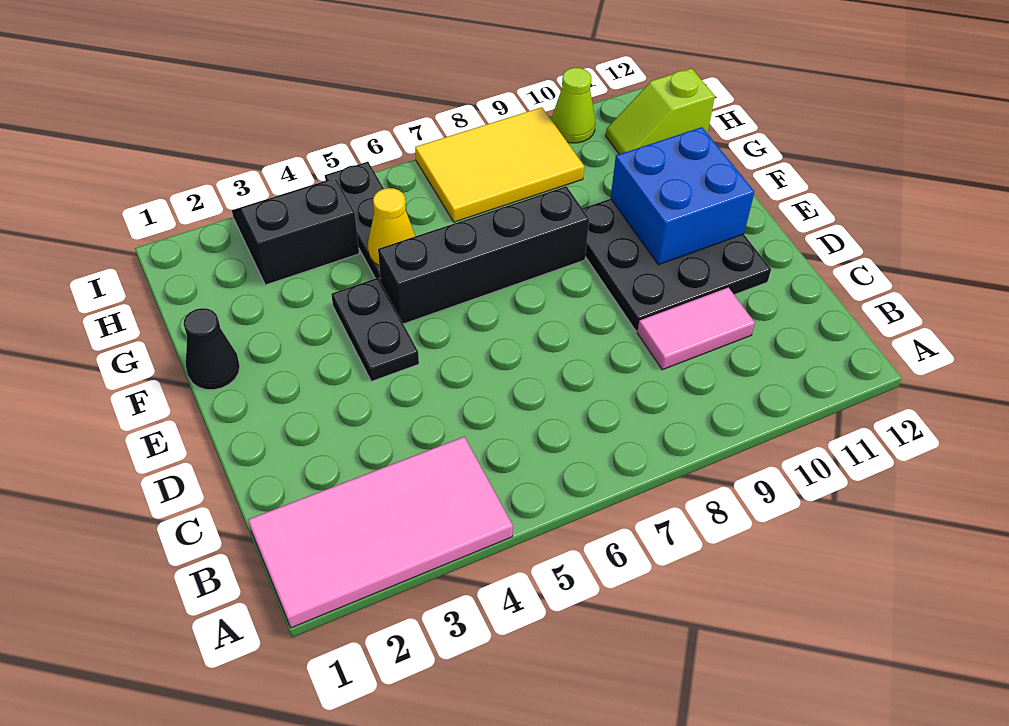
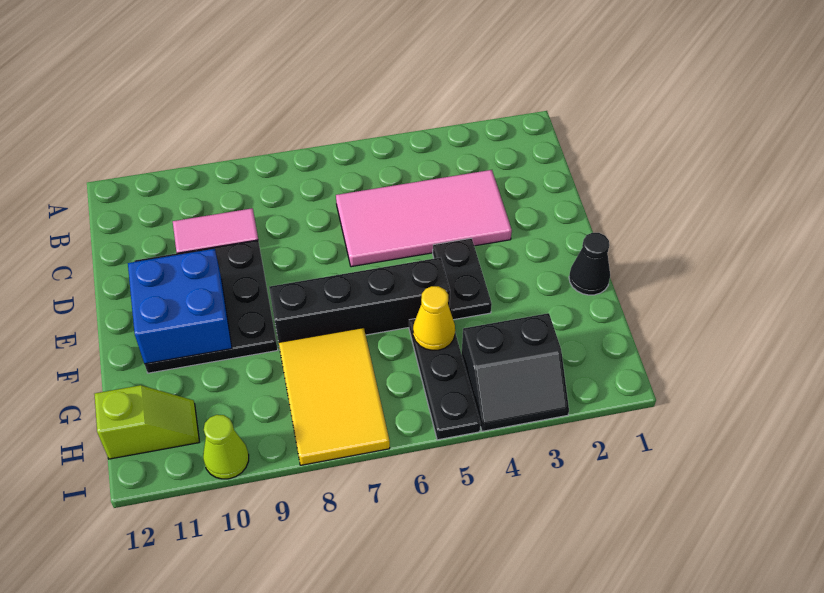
pink tile A1:B4 level 1 -> pink tile C3:D6 level 1
yellow tile H7:I9 level 1 -> yellow tile G7:I8 level 1

